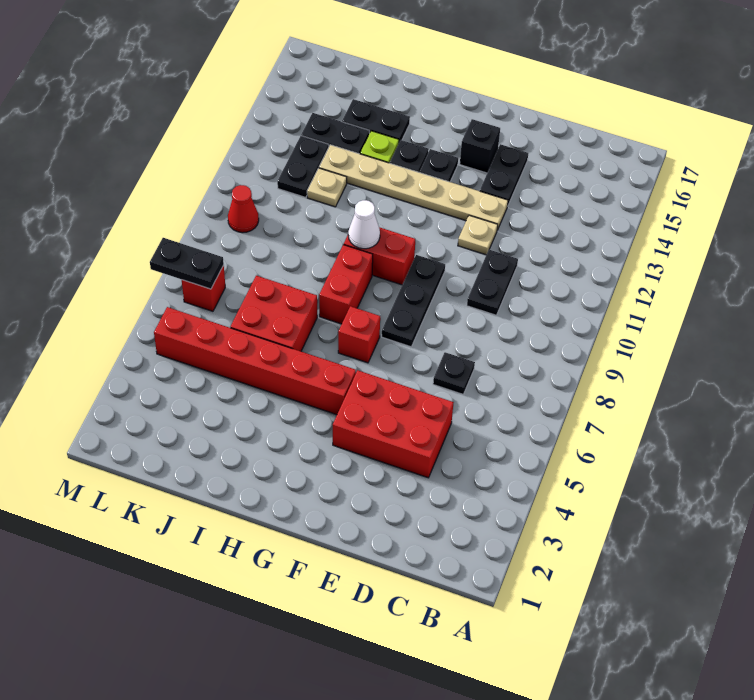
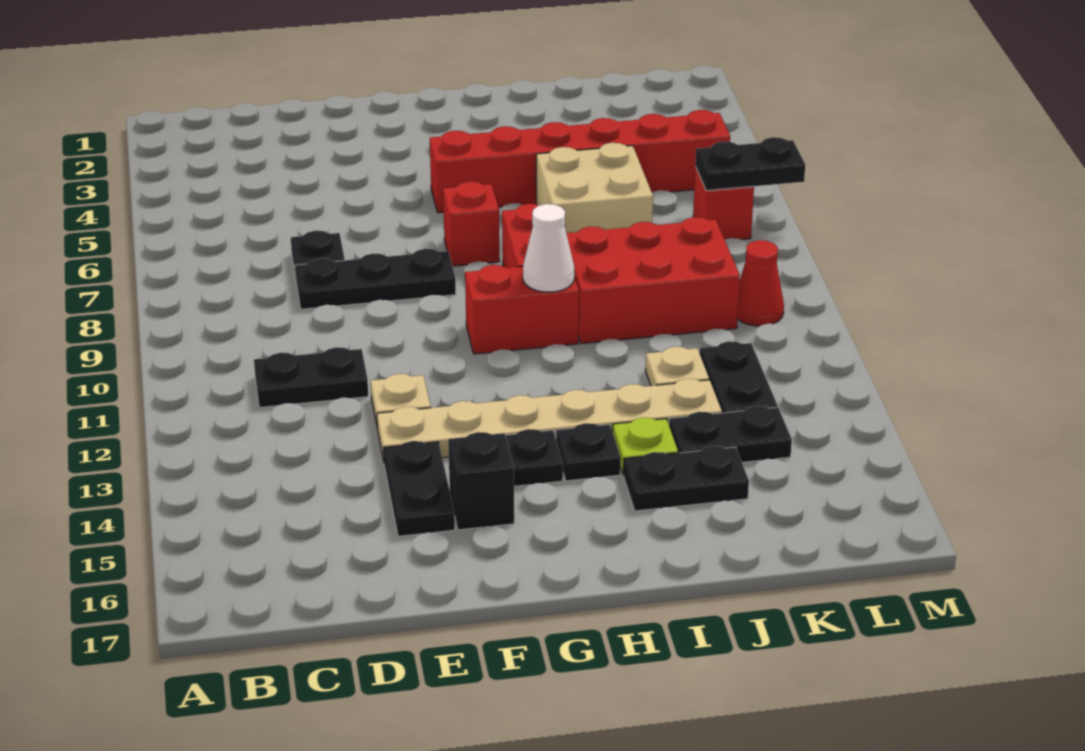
red brick D4:F5 level 1 -> red brick I9:K10 level 1
black plate D10:D11 level 1 -> black plate C11:D11 level 1
black plate F8:F10 level 1 -> black plate D8:F8 level 1
red brick I6:J7 level 1 -> tan brick I6:J7 level 1

